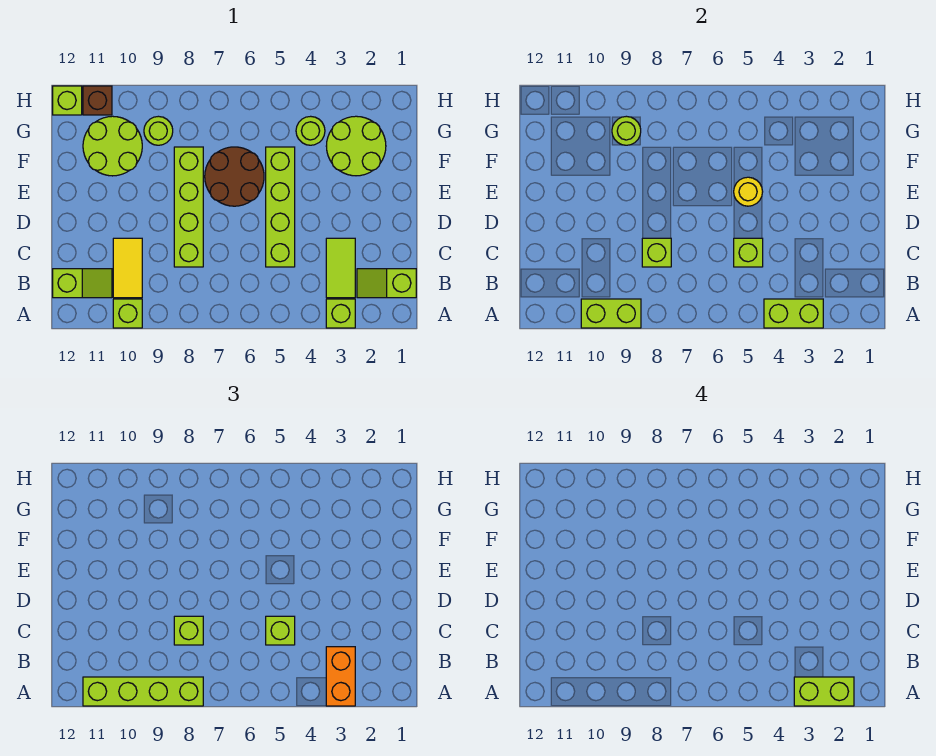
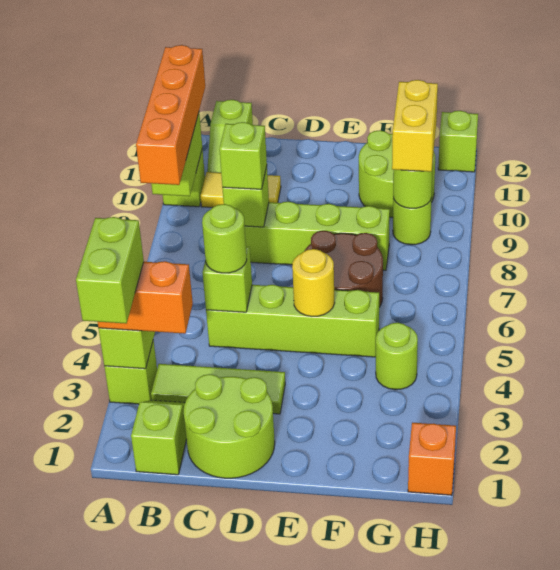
lime brick A8:A11 level 3 -> orange brick A8:A11 level 3
lime tile B3:C3 level 1 -> lime tile B3:D3 level 1
lime brick C5 level 3 -> lime round brick C5 level 3
lime round brick F2:G3 level 1 -> lime round brick C1:D2 level 1
none -> yellow brick G9:G10 level 3
none -> orange brick H1 level 1
brown brick H11 level 1 -> none

